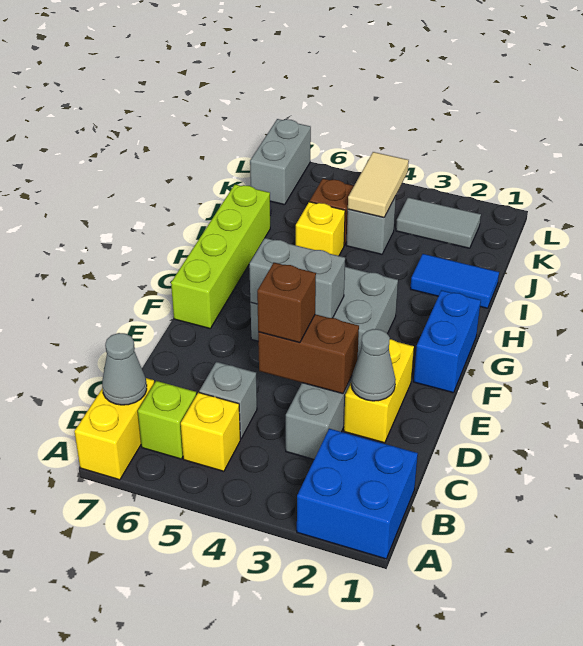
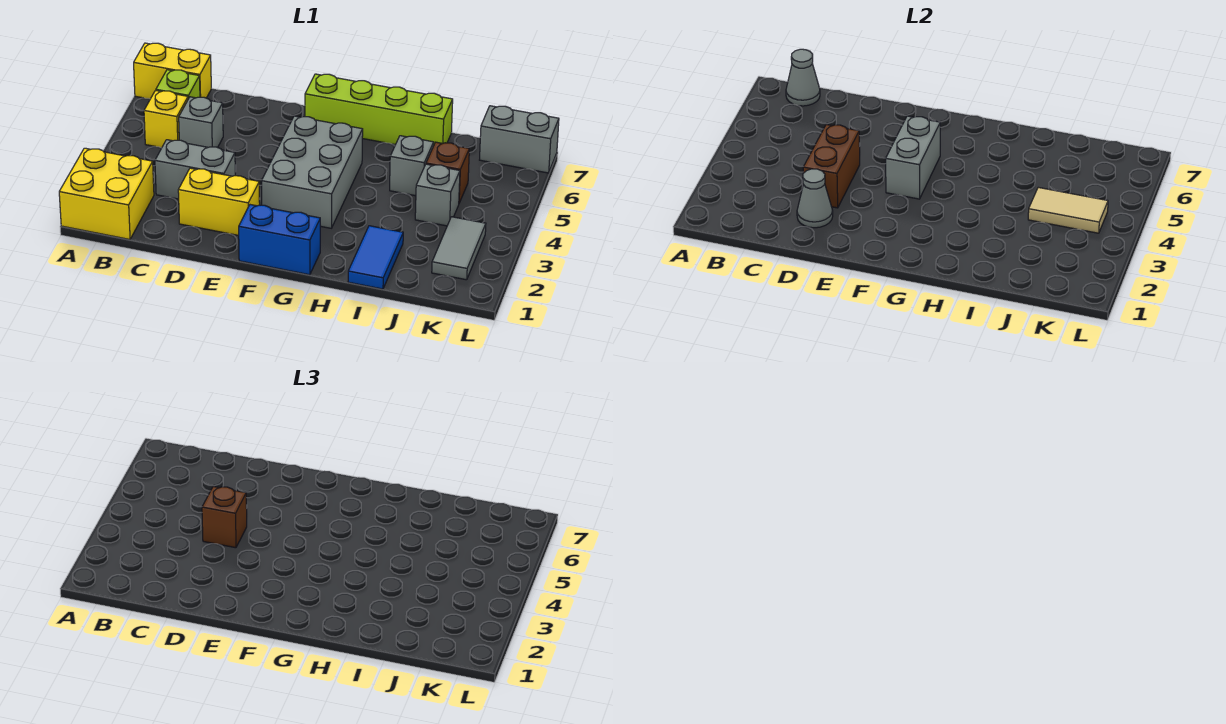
blue brick A1:B2 level 1 -> yellow brick A1:B2 level 1
yellow brick I5 level 1 -> grey brick I5 level 1

